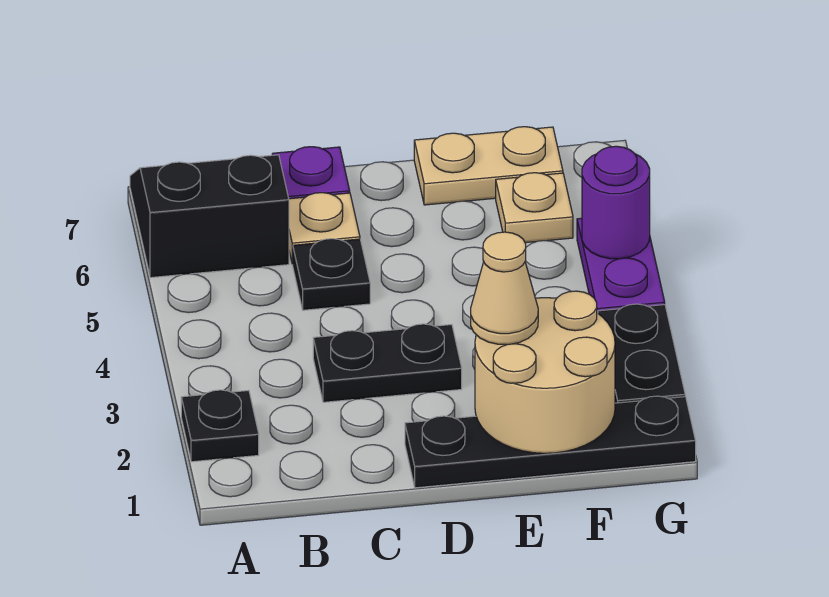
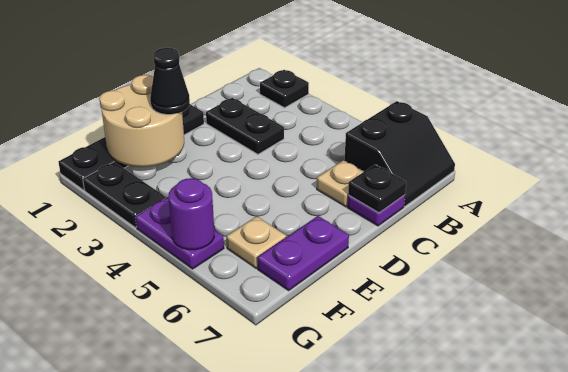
black plate C3:D3 level 1 -> black plate C2:C3 level 1
black plate C5 level 1 -> black plate C7 level 2
tan cone E2 level 3 -> black cone E2 level 3
tan plate E7:F7 level 1 -> purple plate E7:F7 level 1

